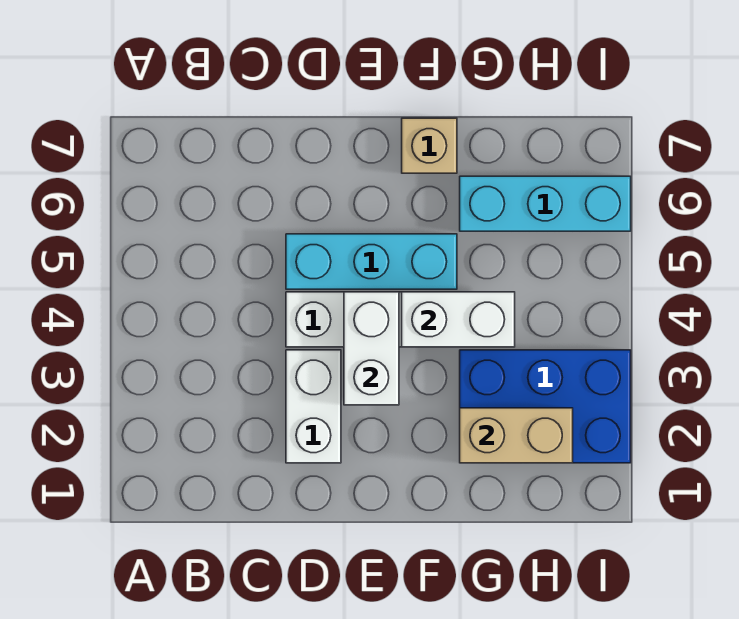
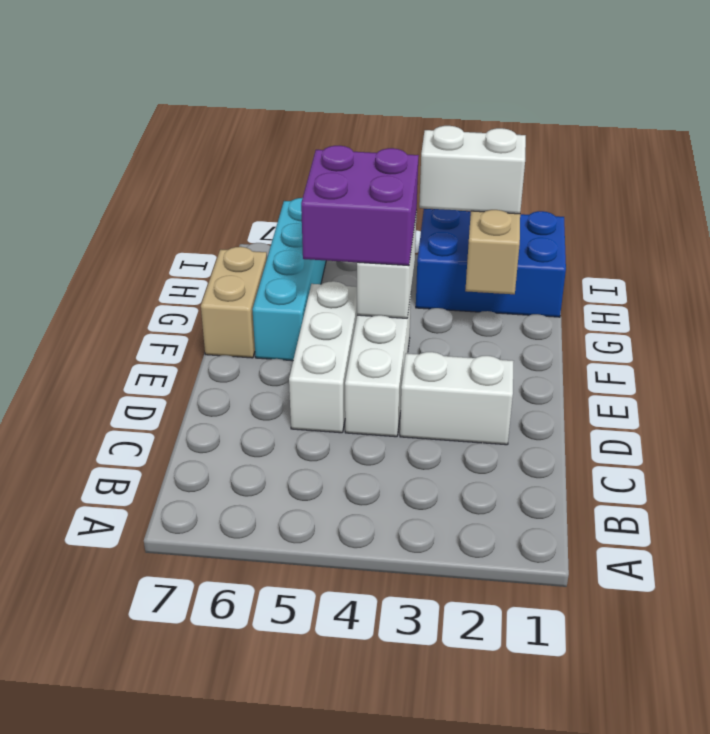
cyan brick D5:F5 level 1 -> white brick D5:F5 level 1
white brick E3:E4 level 2 -> white brick H2:H3 level 3
none -> purple brick F4:G5 level 3
tan brick F7 level 1 -> tan brick F7:G7 level 1
blue brick G2:I3 level 1 -> blue brick H1:I3 level 1
cyan brick G6:I6 level 1 -> cyan brick F6:I6 level 1

